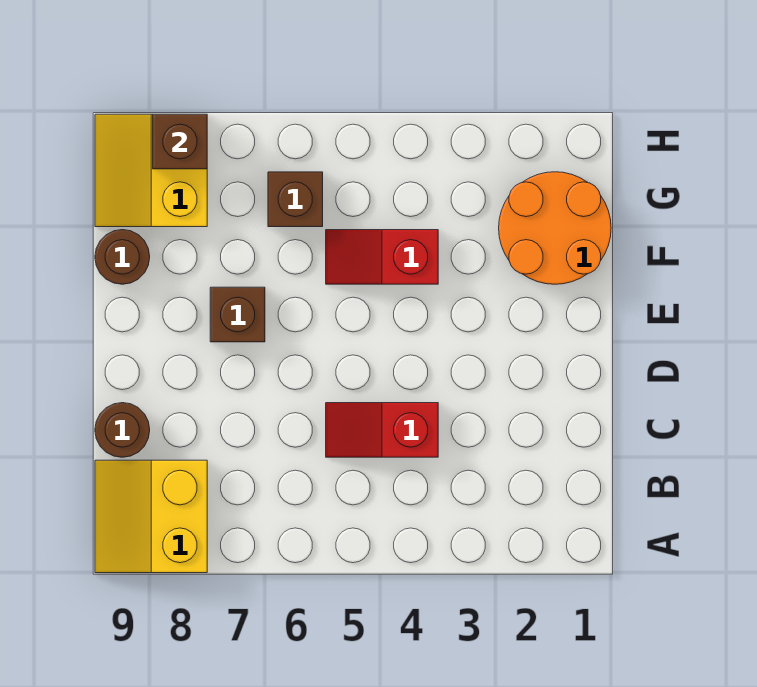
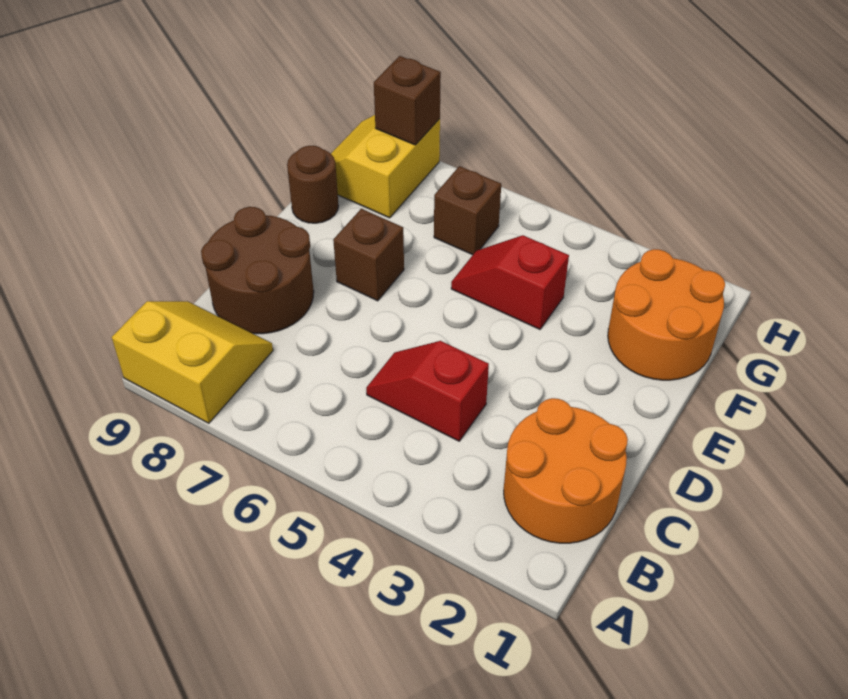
yellow slope A8:B9 level 1 top 8 -> yellow slope A8:B9 level 1 top A
none -> orange round brick B1:C2 level 1
brown round brick C9 level 1 -> brown round brick C8:D9 level 1

